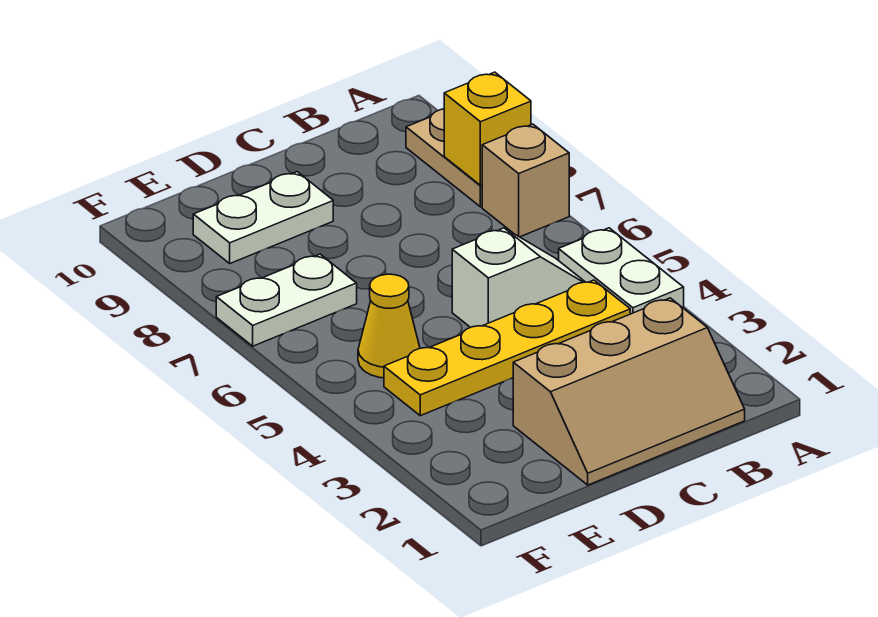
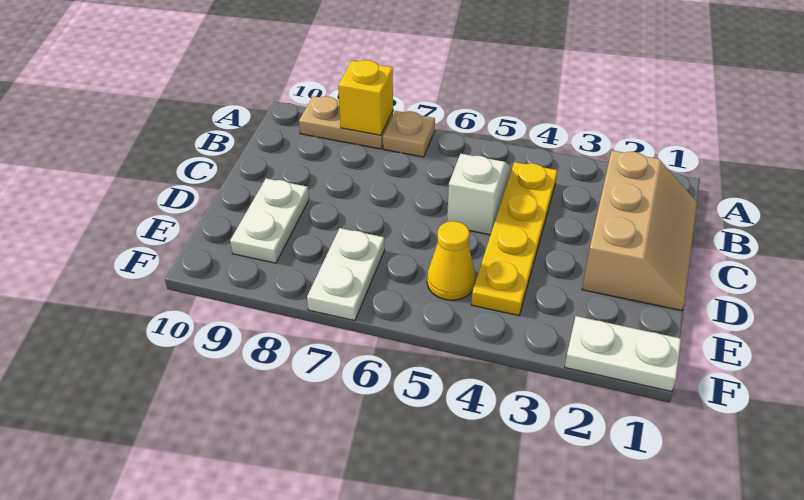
white plate A4:A5 level 1 -> white plate F1:F2 level 1
tan brick A7 level 1 -> tan plate A7 level 1

